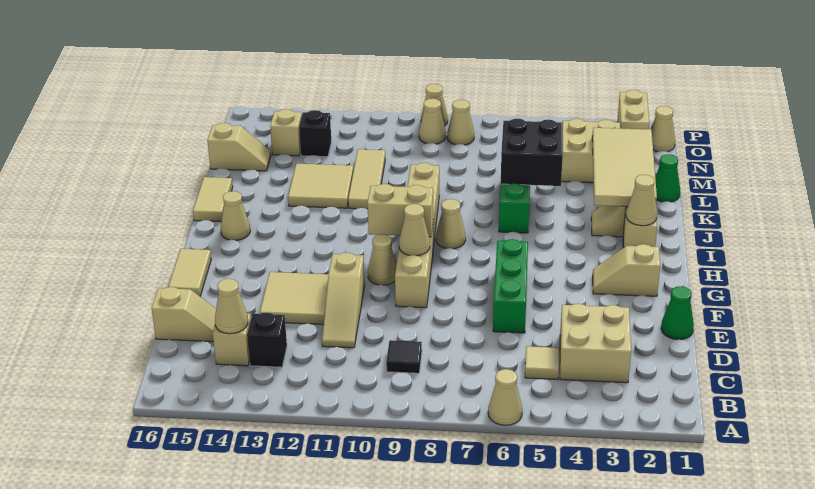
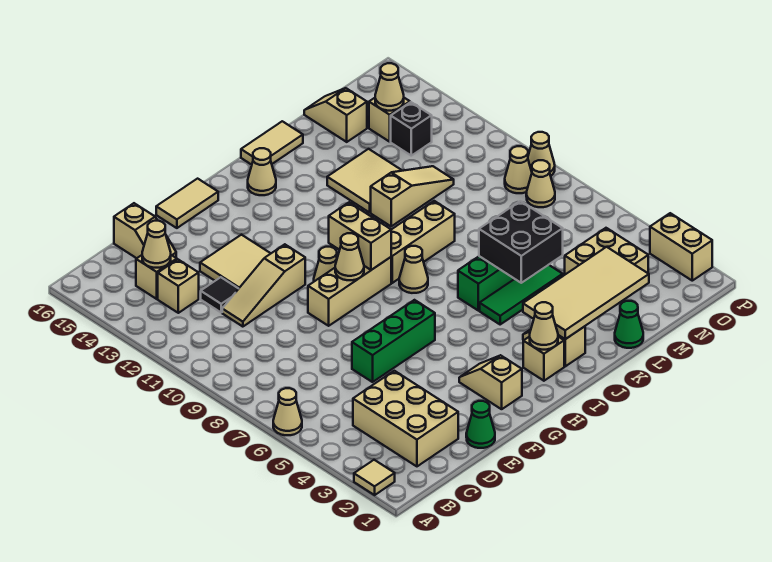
tan brick C3:D4 level 1 -> tan brick C2:D4 level 1
tan tile C5 level 1 -> tan tile A2 level 1
black tile C9 level 1 -> black tile D12 level 1
black brick C13 level 1 -> tan brick C13 level 1
none -> green tile J5:L5 level 1
tan tile K11:M11 level 1 -> tan slope K11:M11 level 1 top K
tan slope M15:M16 level 1 top 16 -> tan slope M15:M16 level 1 top 15
tan cone O1 level 1 -> tan cone N14 level 2
tan brick O2:P2 level 1 -> tan brick P2:P3 level 1

